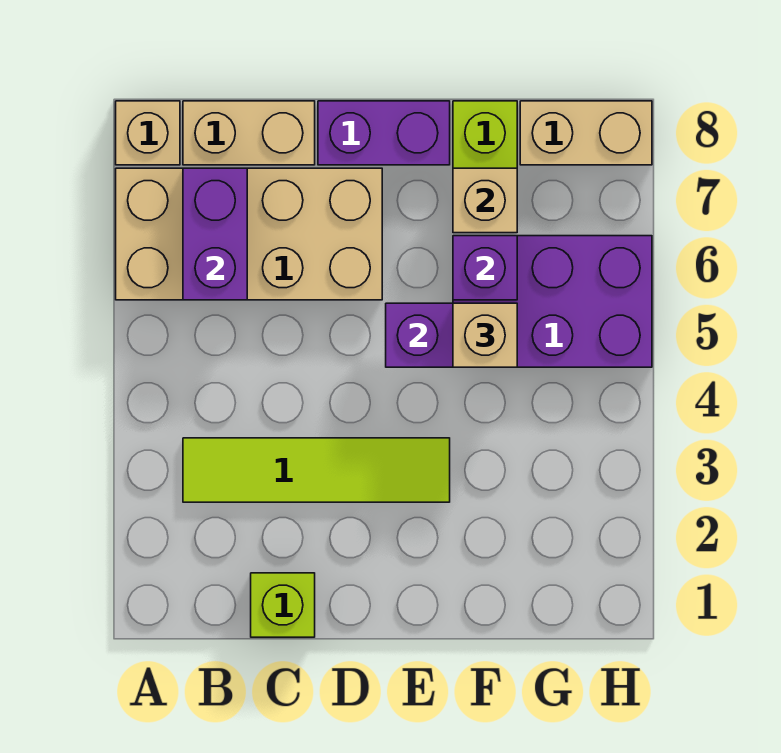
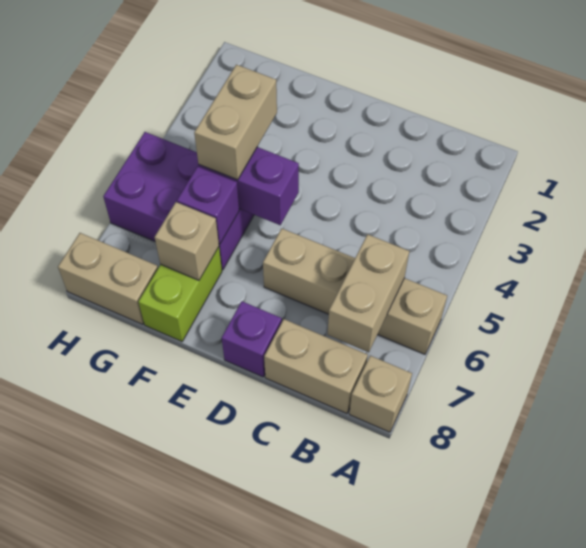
tan brick A6:D7 level 1 -> tan brick A6:D6 level 1
lime tile B3:E3 level 1 -> none
purple brick B6:B7 level 2 -> tan brick B6:B7 level 2
lime brick C1 level 1 -> none
purple brick D8:E8 level 1 -> purple brick D8 level 1
tan brick F5 level 3 -> tan brick F4:F5 level 3

